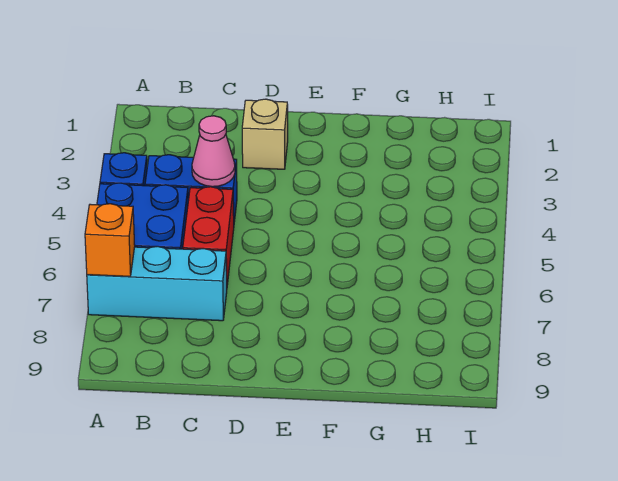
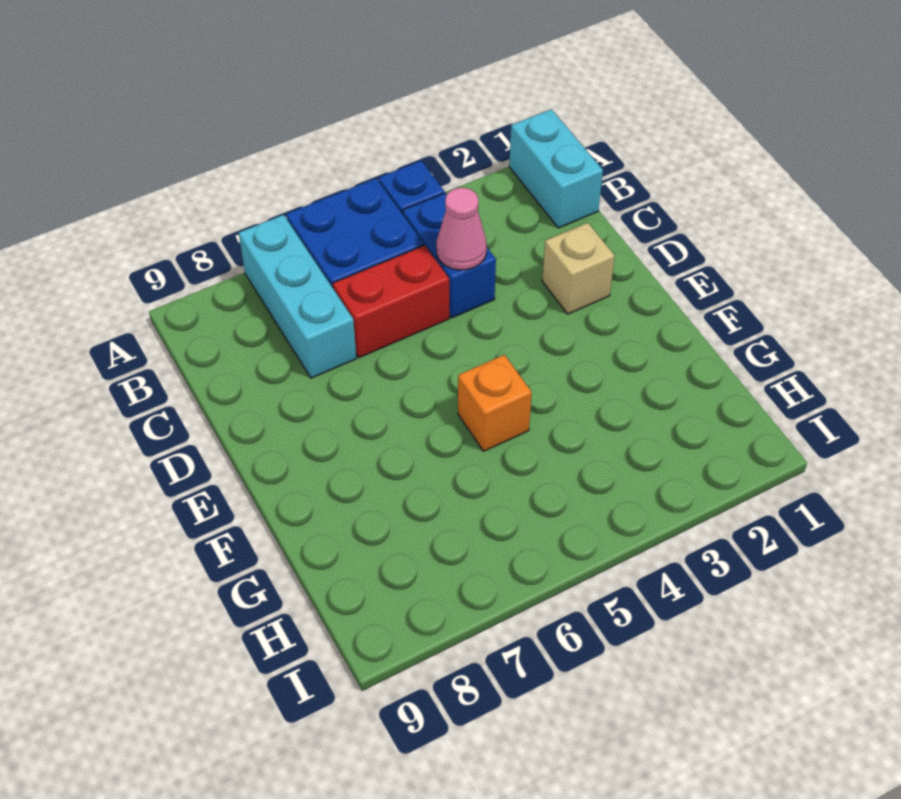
none -> cyan brick A1:B1 level 1
orange brick A7 level 2 -> orange brick F5 level 1

